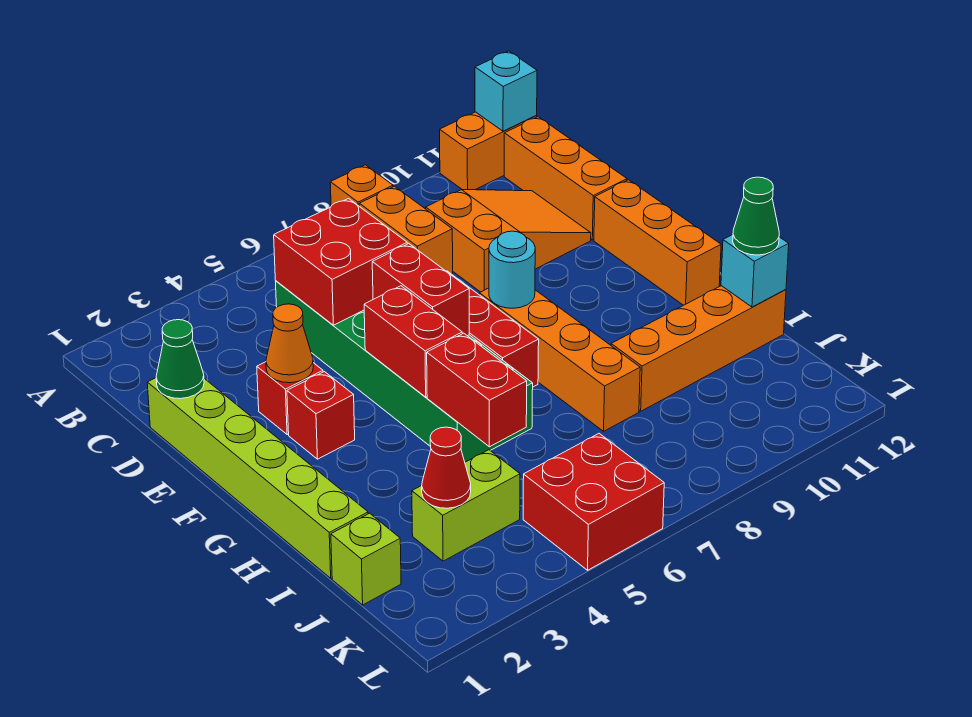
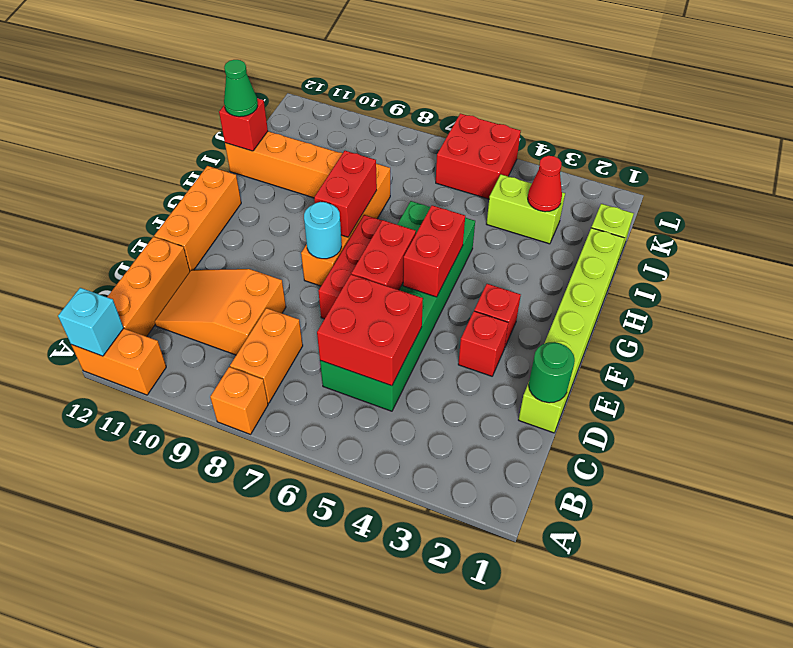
green cone D1 level 2 -> green round brick D1 level 2
orange cone E3 level 2 -> none
red brick H5:I5 level 2 -> red brick G8:H8 level 2
cyan brick I12 level 2 -> red brick I12 level 2

